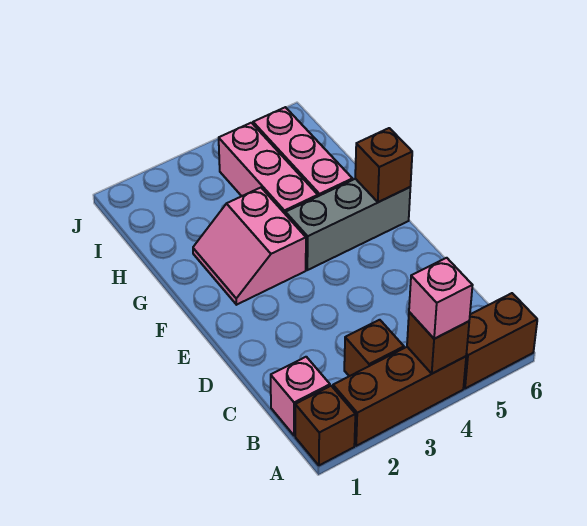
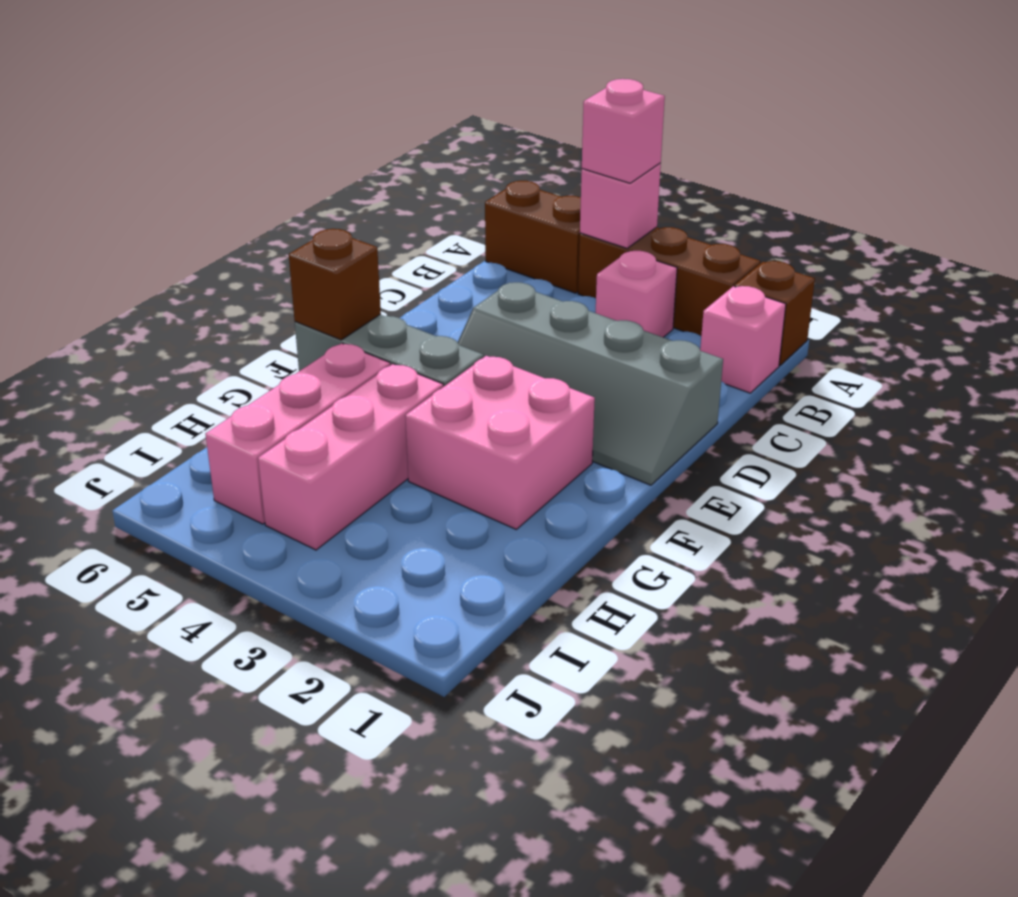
brown brick A4 level 2 -> pink brick A4 level 2
brown brick B3 level 1 -> pink brick B3 level 1
none -> grey slope D1:E4 level 1 top D
pink slope F2:G3 level 1 top 3 -> pink brick F2:G3 level 1

